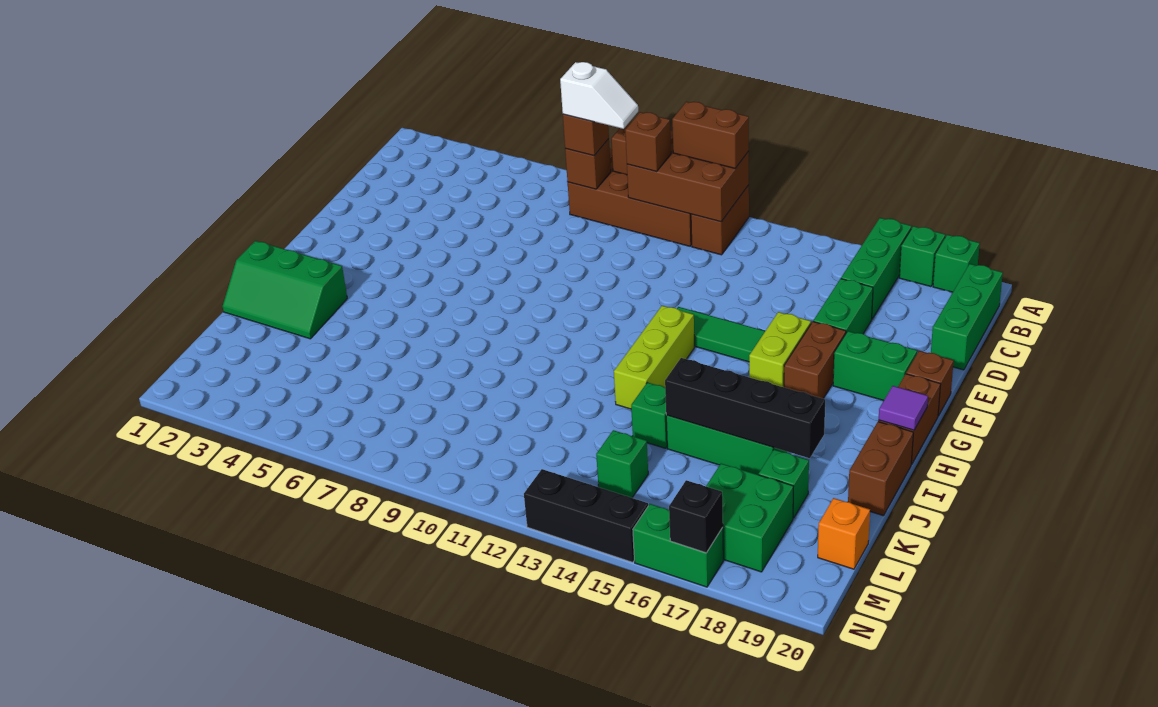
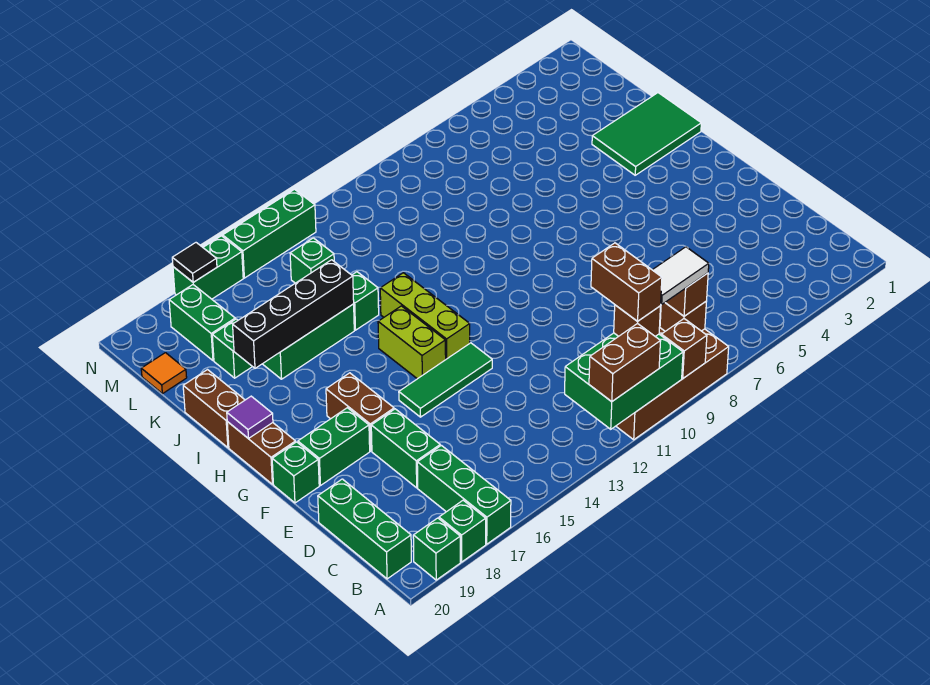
brown brick A10:B12 level 2 -> green brick A10:B12 level 2
brown brick A12:B12 level 1 -> brown brick B10:C10 level 4
white slope B8:B9 level 4 top 8 -> white tile B8:B9 level 4
lime brick F16:G16 level 1 -> lime brick G14:H14 level 1
brown brick F20 level 1 -> green brick F20 level 1
green slope I1:J3 level 1 top I -> green tile I1:J3 level 1
green brick L17:M18 level 1 -> green brick L18:M18 level 1
orange brick L20 level 1 -> orange tile L20 level 1
black brick N13:N15 level 1 -> green brick N13:N15 level 1
black brick N17 level 2 -> black tile N17 level 2

